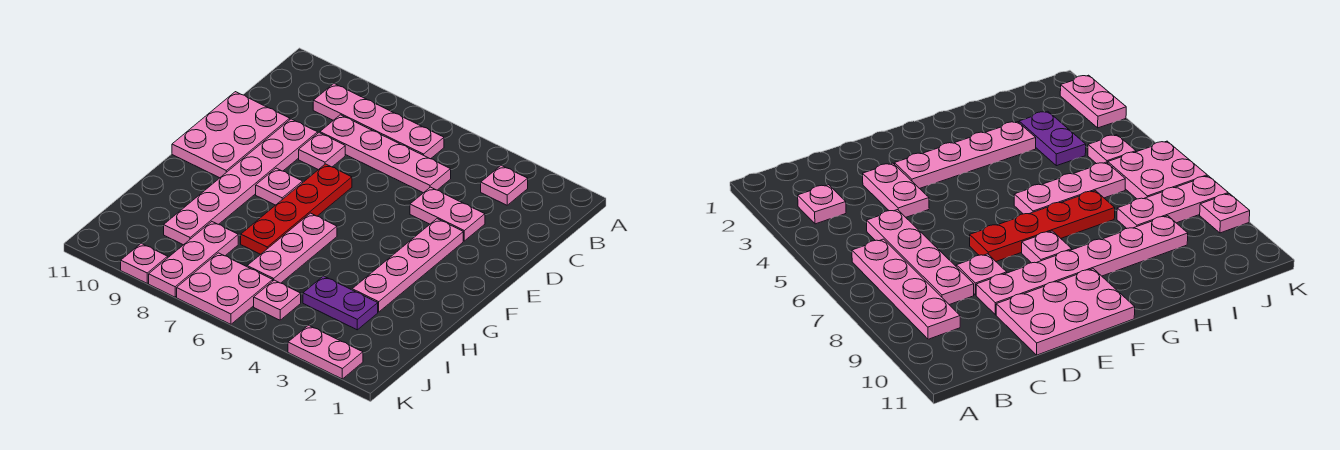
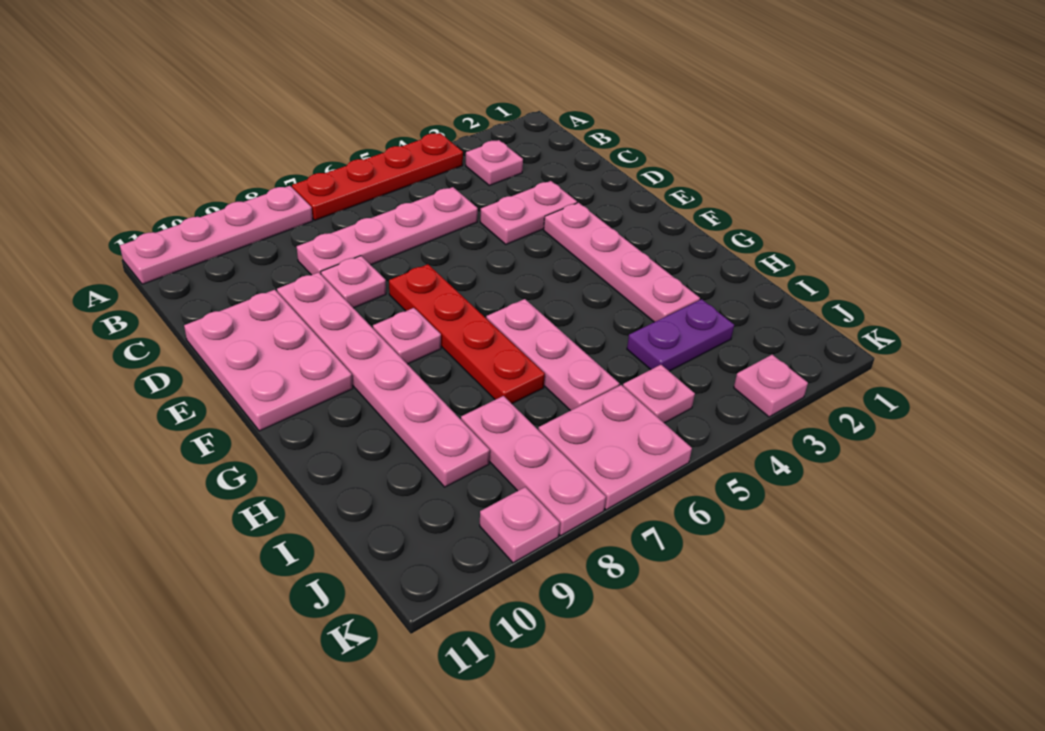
none -> red plate A4:A7 level 1
pink plate B6:B9 level 1 -> pink plate A8:A11 level 1
pink plate K2:K3 level 1 -> pink plate K3 level 1

